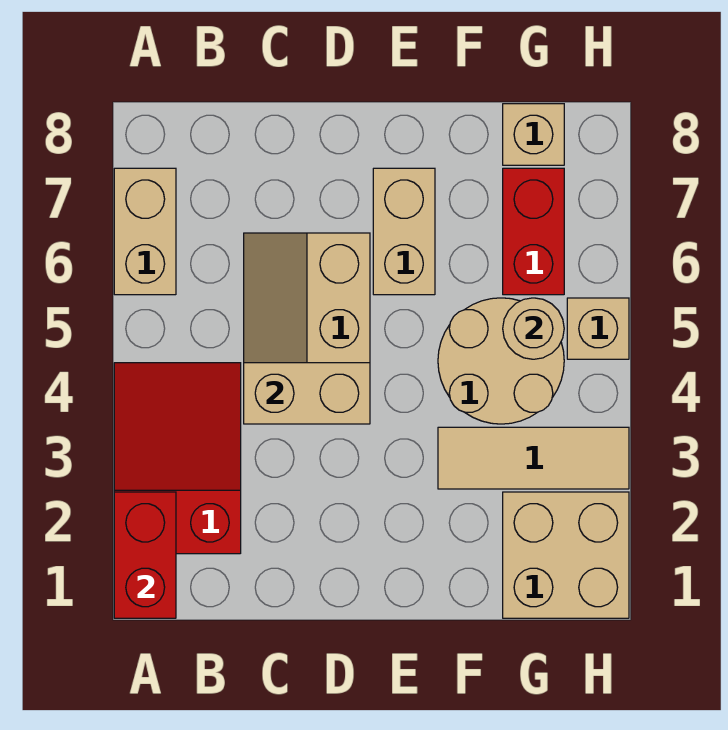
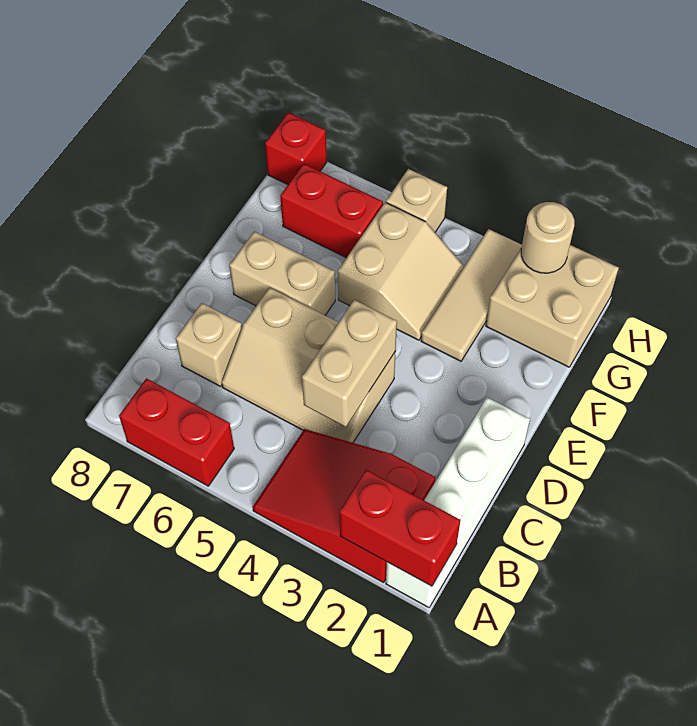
none -> white brick A1:D1 level 1
tan brick A6:A7 level 1 -> red brick A6:A7 level 1
tan round brick F4:G5 level 1 -> tan slope F4:G5 level 1 top 5
tan round brick G5 level 2 -> tan round brick H2 level 2
tan brick G8 level 1 -> tan brick C7 level 1
none -> red brick H8 level 1

